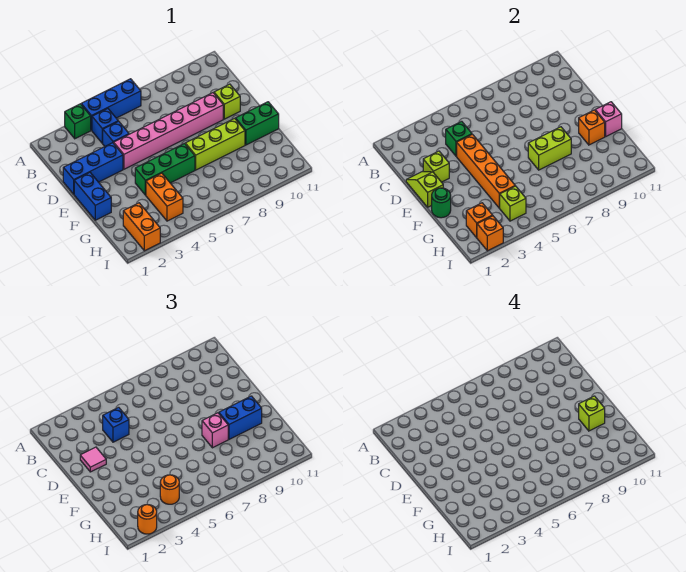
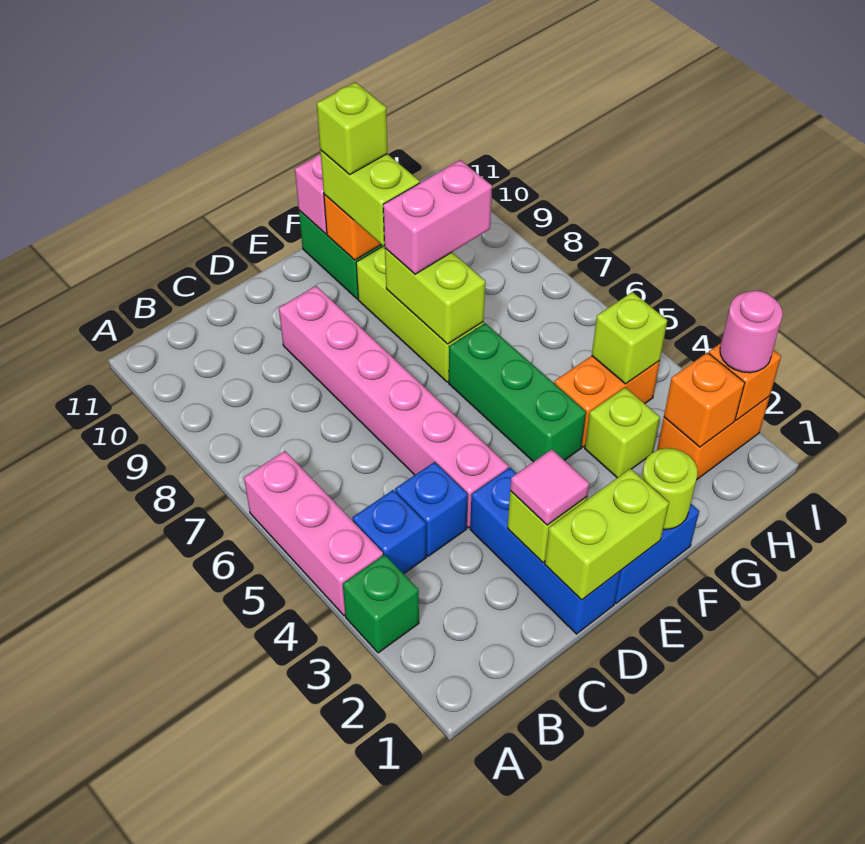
blue brick A4:A6 level 1 -> pink brick A4:A6 level 1
green brick C4 level 2 -> none
blue brick C4 level 3 -> none
lime slope D1:E1 level 2 top E -> lime brick D1:E1 level 2
orange brick D4:G4 level 2 -> none
lime brick D10 level 1 -> lime brick G3 level 1
green round brick F1 level 2 -> lime round brick F1 level 2
pink brick F8 level 3 -> pink brick F8:G8 level 3
blue brick F9:F10 level 3 -> lime brick F9:F10 level 3
orange round brick H4 level 3 -> none
orange round brick I2 level 3 -> pink round brick I2 level 3

